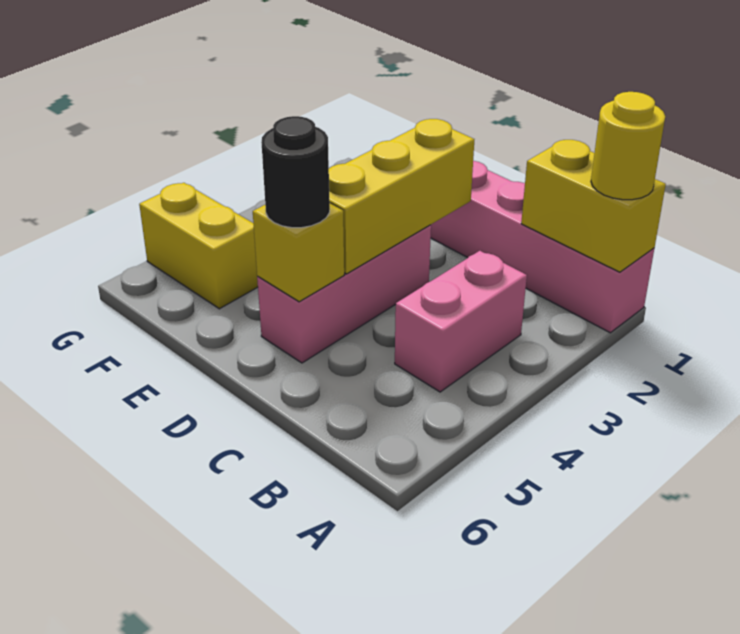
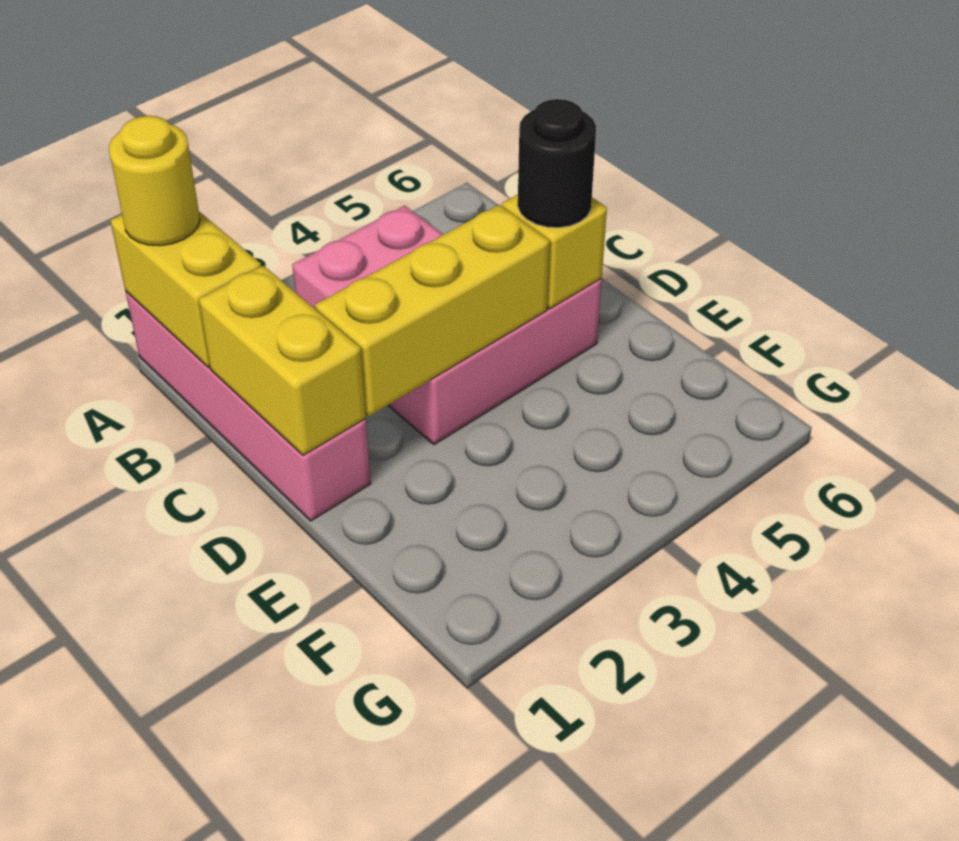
yellow brick F5:G5 level 1 -> yellow brick C1:D1 level 2

